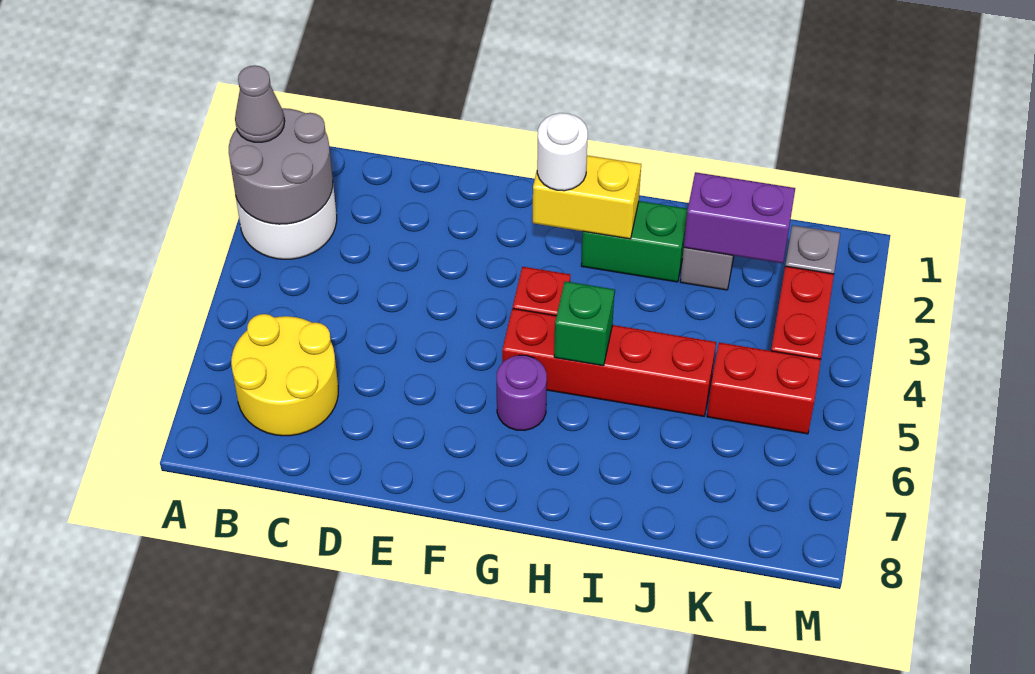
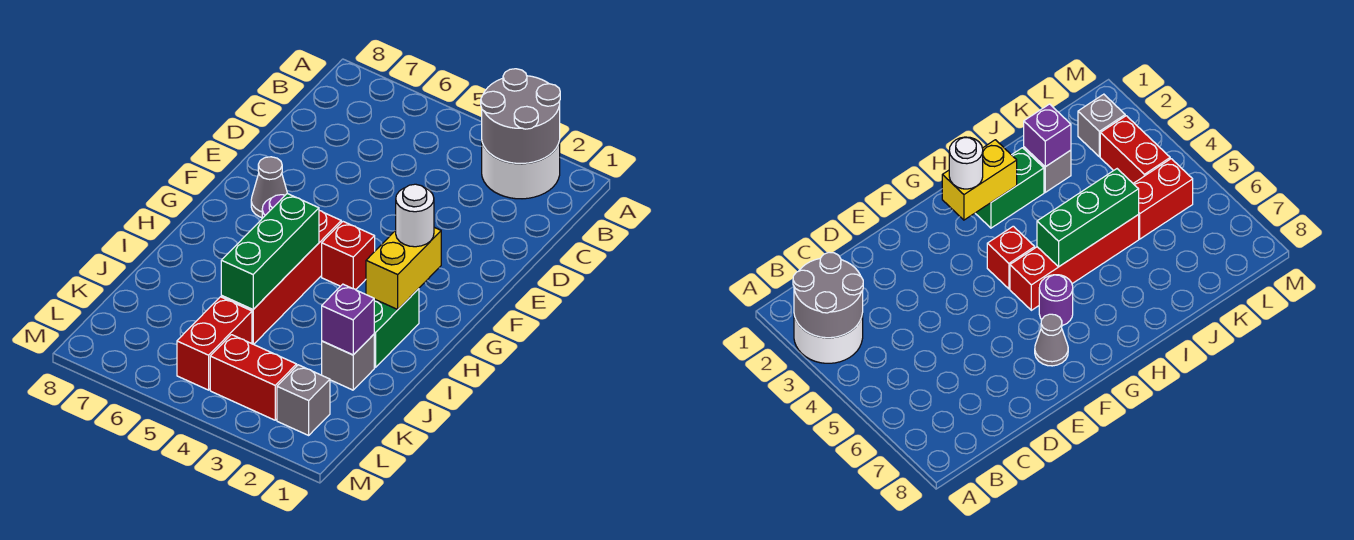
grey cone A2 level 3 -> grey cone F7 level 1
yellow round brick B6:C7 level 1 -> none
green brick H5 level 2 -> green brick H5:J5 level 2
purple brick J2:K2 level 2 -> purple brick J2 level 2

